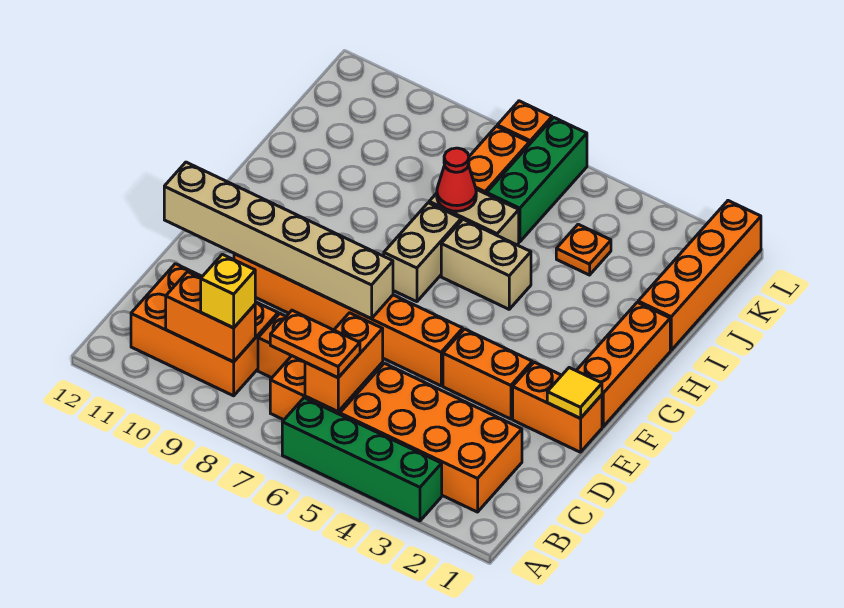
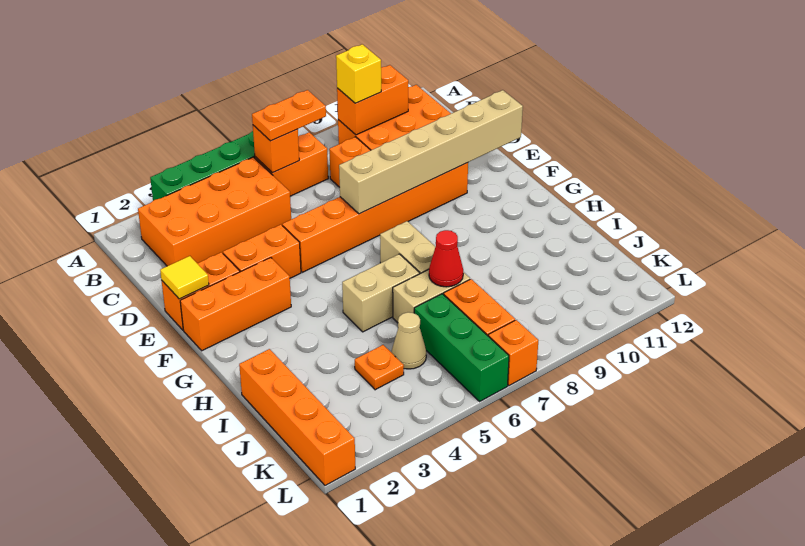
orange brick B6:C6 level 2 -> orange brick B6 level 2
orange brick F1:H1 level 1 -> orange brick F1:F3 level 1
none -> tan cone J5 level 1

